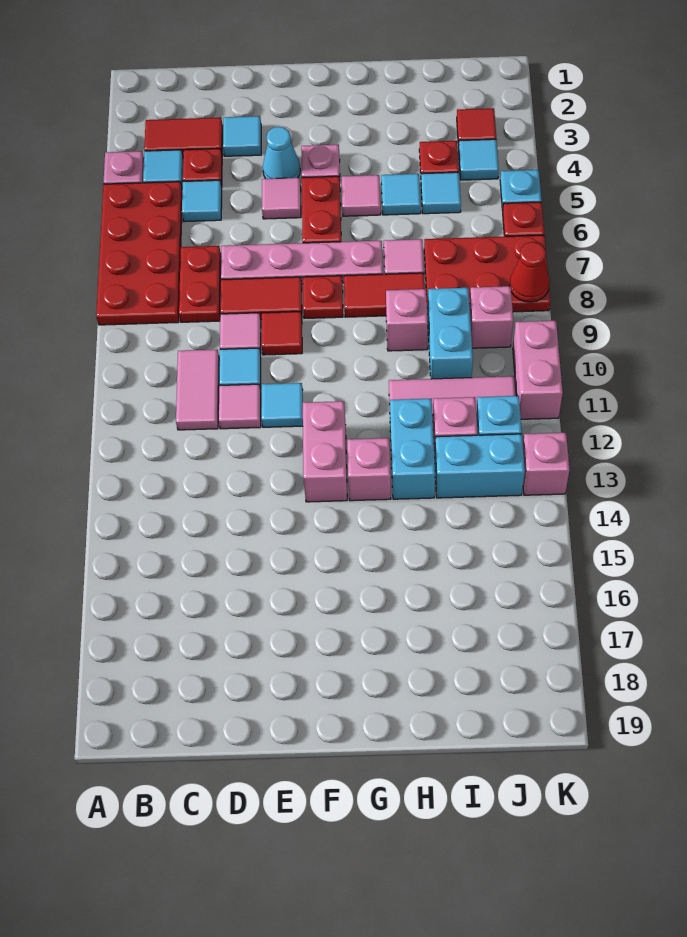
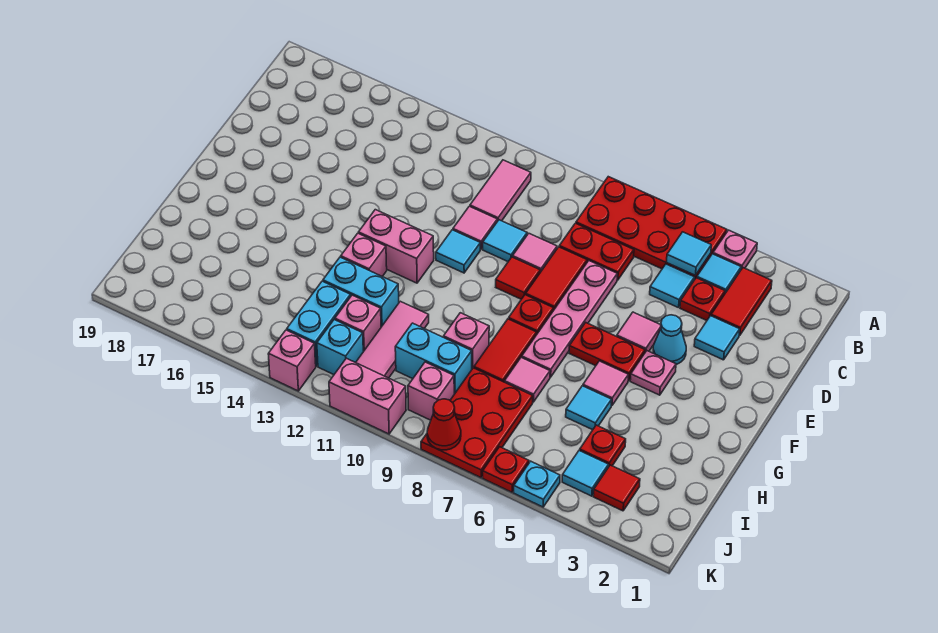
pink tile C10:C11 level 1 -> pink tile B11:C11 level 1
cyan tile I5 level 1 -> cyan tile B5 level 2

